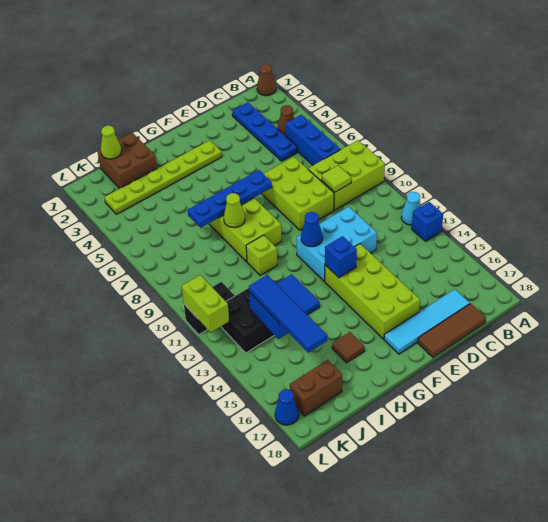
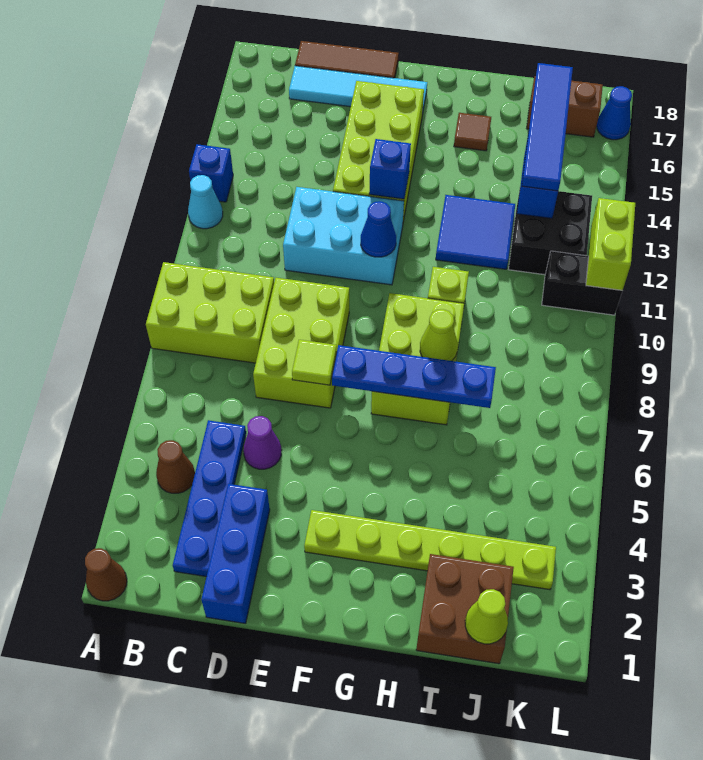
blue brick B5:B7 level 1 -> blue brick D1:D3 level 1
lime tile C9 level 2 -> lime tile E7 level 2
none -> purple cone D5 level 1

